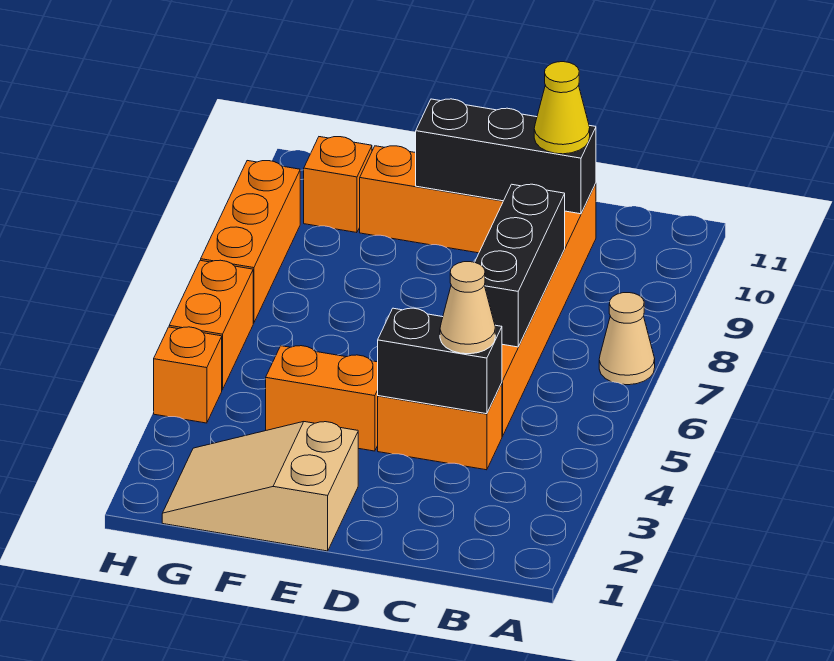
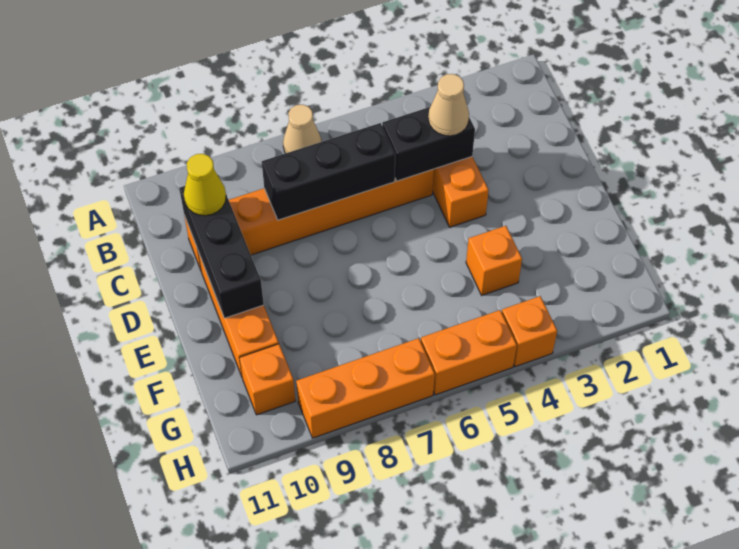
black brick C4:D4 level 2 -> black brick C4:C5 level 2
tan slope E1:G2 level 1 top E -> none
orange brick E4:F4 level 1 -> orange brick F4 level 1

